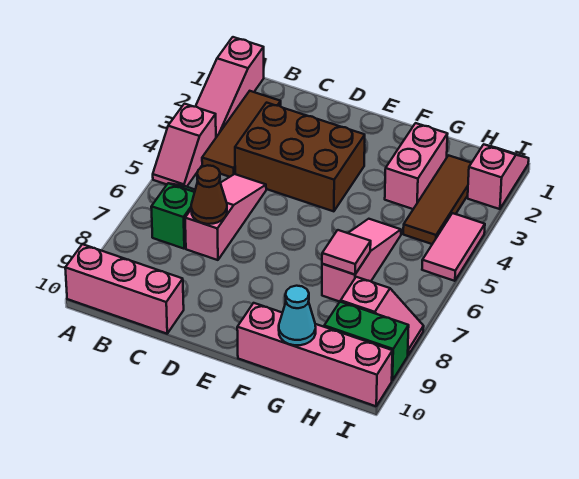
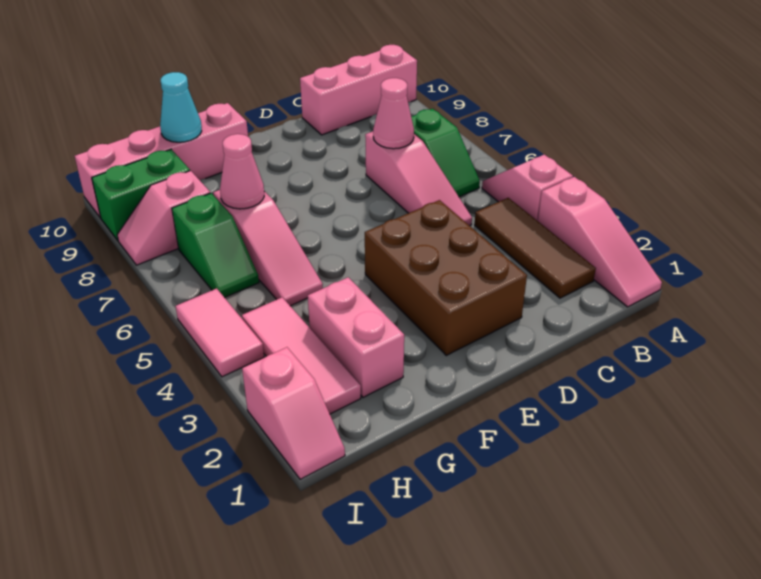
pink slope A1:A3 level 1 top 1 -> pink slope A1:A3 level 1 top 3
brown brick C3:E4 level 1 -> brown brick D2:E4 level 1
brown cone C7 level 2 -> pink cone C7 level 2
pink tile G7 level 2 -> pink cone G7 level 2
brown tile H2:H4 level 1 -> pink tile H2:H4 level 1
none -> green slope H6:H7 level 1 top 7

